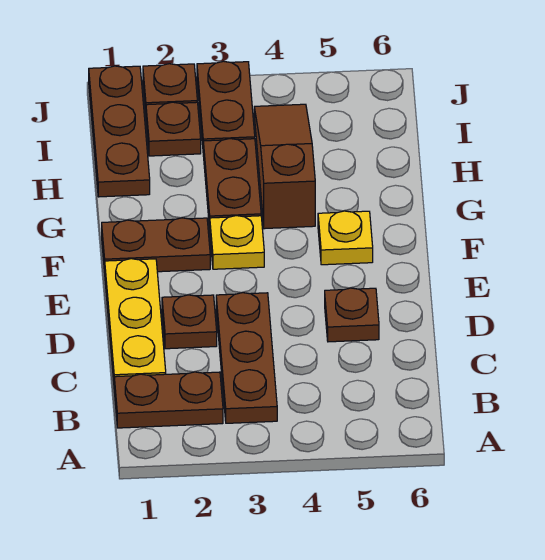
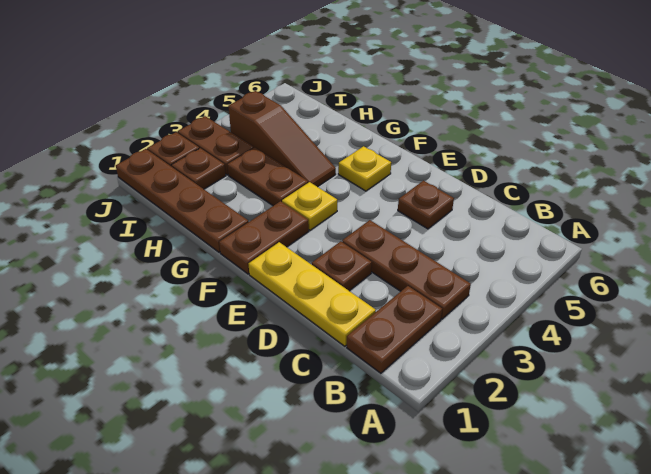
brown slope G4:I4 level 1 top G -> brown slope G4:I4 level 1 top I
brown plate H1:J1 level 1 -> brown plate G1:J1 level 1

